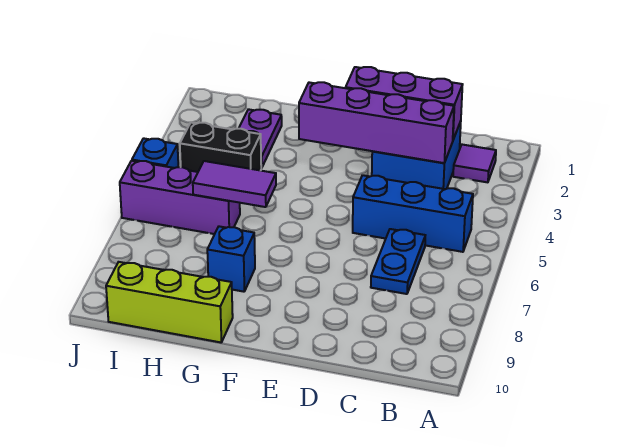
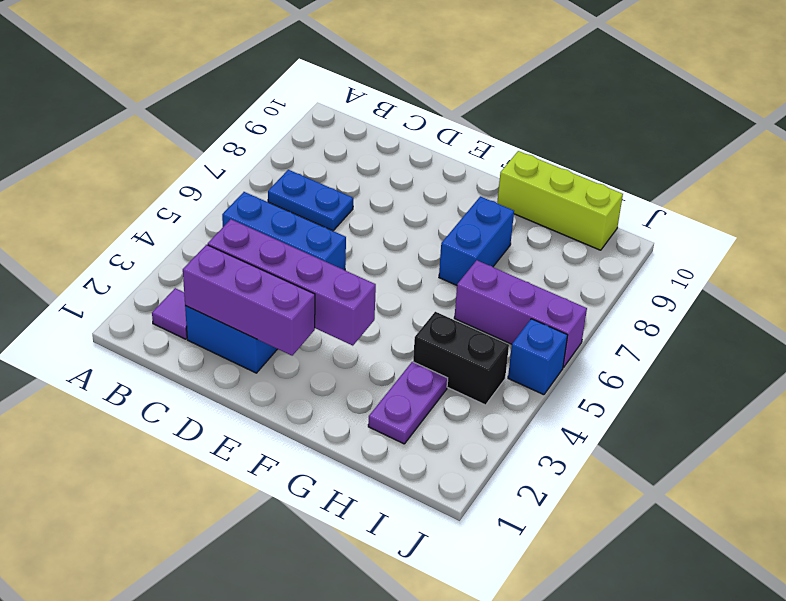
blue plate C6:C7 level 1 -> blue plate B7:C7 level 1
purple tile G6:H6 level 2 -> none
blue brick G8 level 1 -> blue brick G7:G8 level 1

